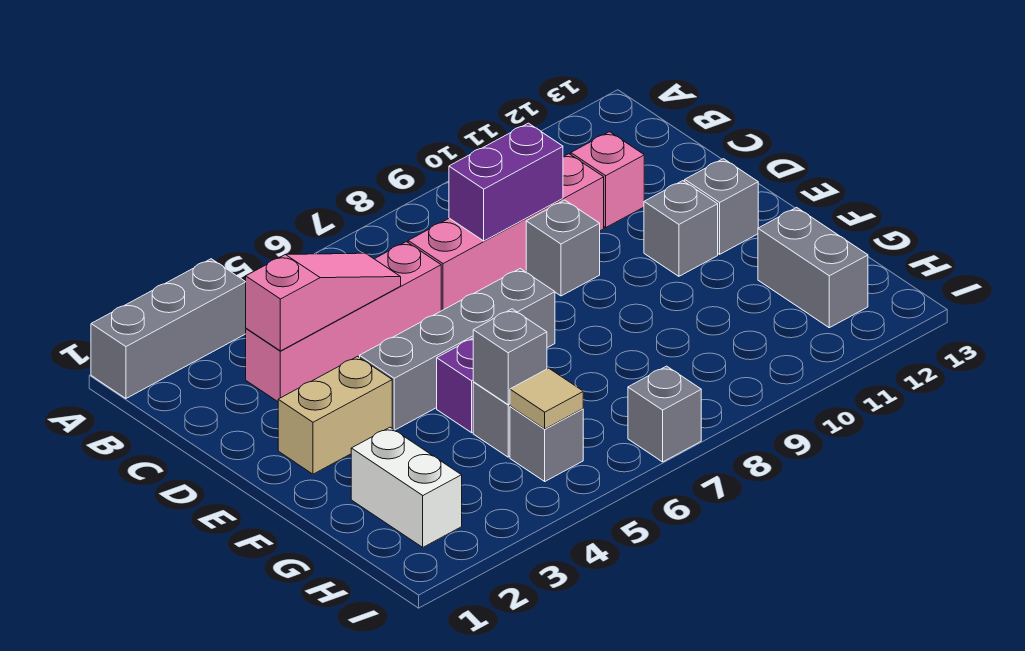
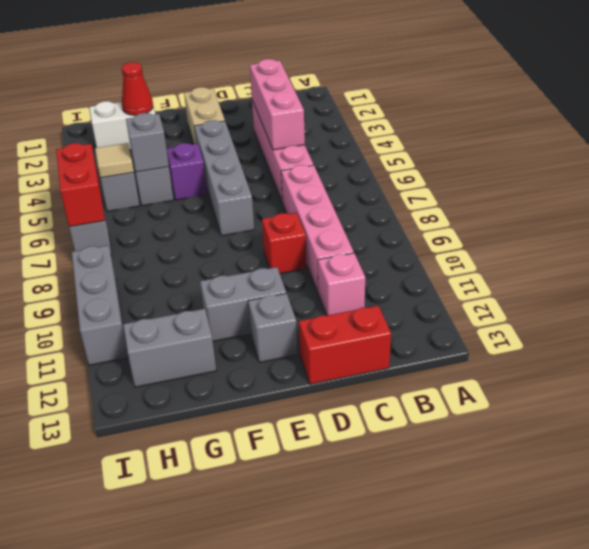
grey brick A1:A3 level 1 -> grey brick I9:I11 level 1
pink slope C3:C5 level 2 top 3 -> pink brick C3:C5 level 2
purple brick C8:C9 level 2 -> none
none -> red brick C13:D13 level 1
grey brick D9 level 1 -> red brick D9 level 1
grey brick E11 level 1 -> grey brick E11:F11 level 1
none -> red cone G2 level 2
none -> red brick I6:I7 level 2

